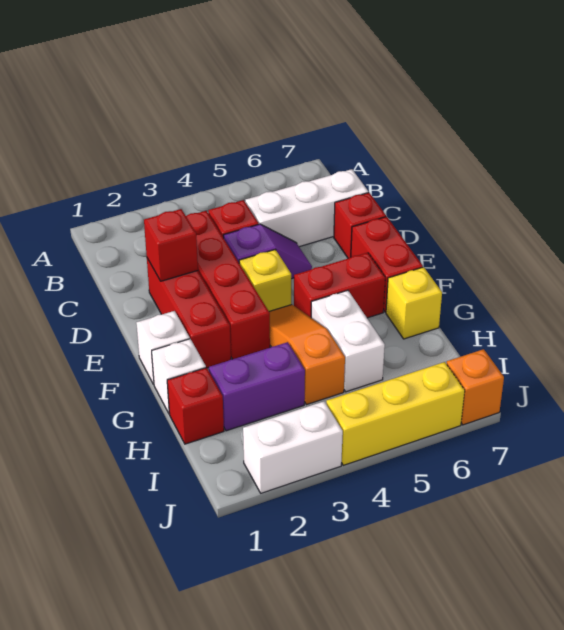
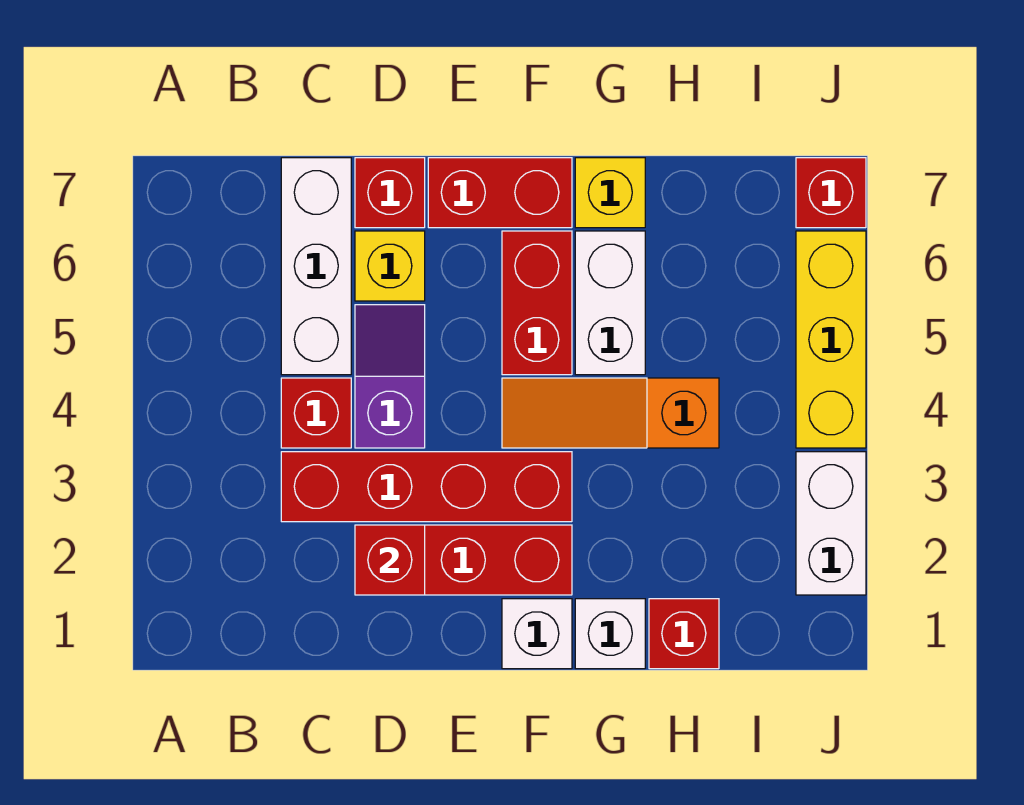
yellow brick E4 level 1 -> yellow brick D6 level 1
white brick G5:H5 level 1 -> white brick G5:G6 level 1
purple brick H2:H3 level 1 -> none
orange brick J7 level 1 -> red brick J7 level 1

